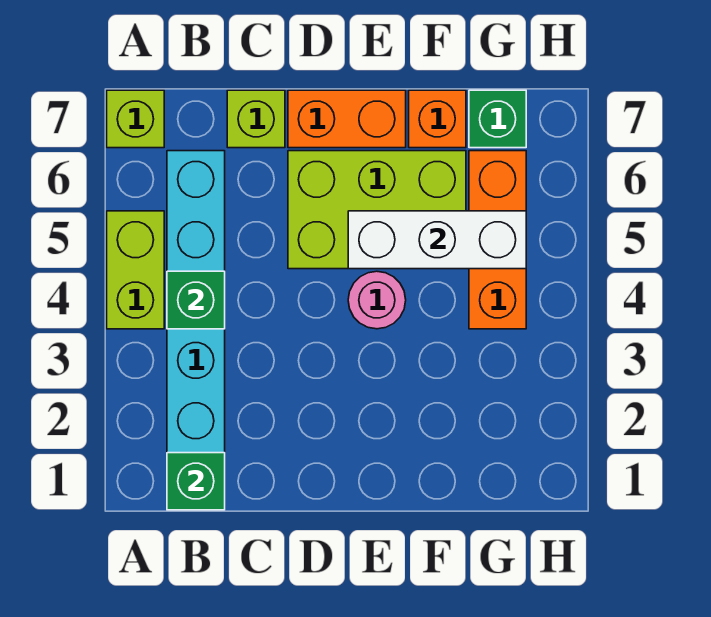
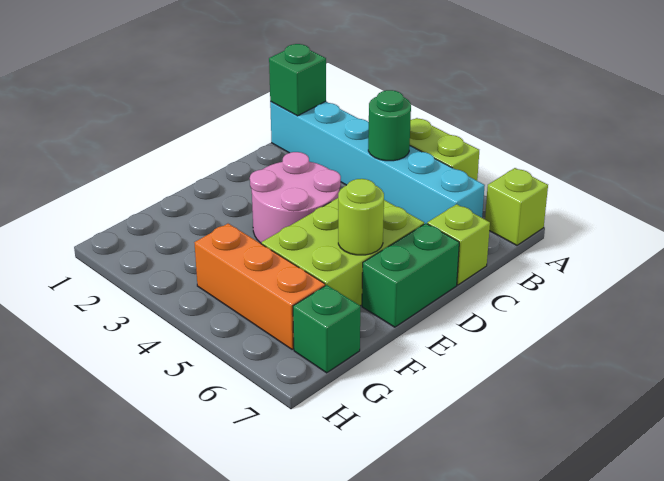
green brick B4 level 2 -> green round brick B4 level 2
orange brick D7:E7 level 1 -> green brick D7:E7 level 1
pink round brick E4 level 1 -> pink round brick D3:E4 level 1
white brick E5:G5 level 2 -> none
none -> lime round brick E6 level 2
orange brick F7 level 1 -> none

